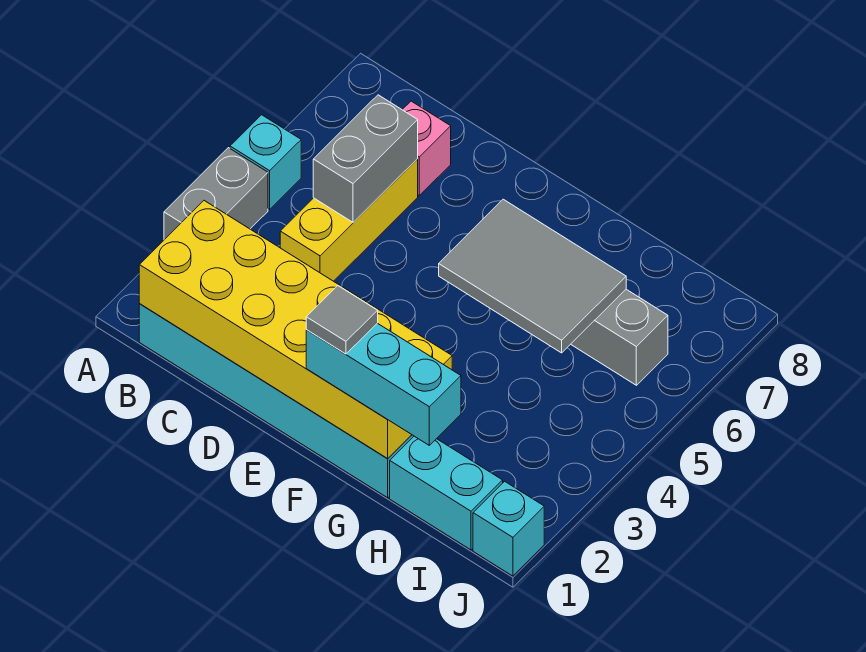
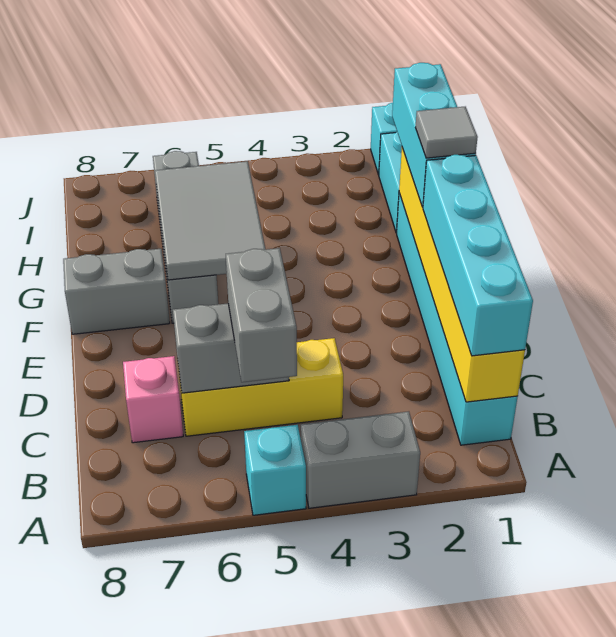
yellow brick B1:G2 level 2 -> yellow brick B1:G1 level 2
none -> cyan brick B1:E1 level 3
none -> grey brick B5:C5 level 3
none -> grey brick F7:F8 level 1

